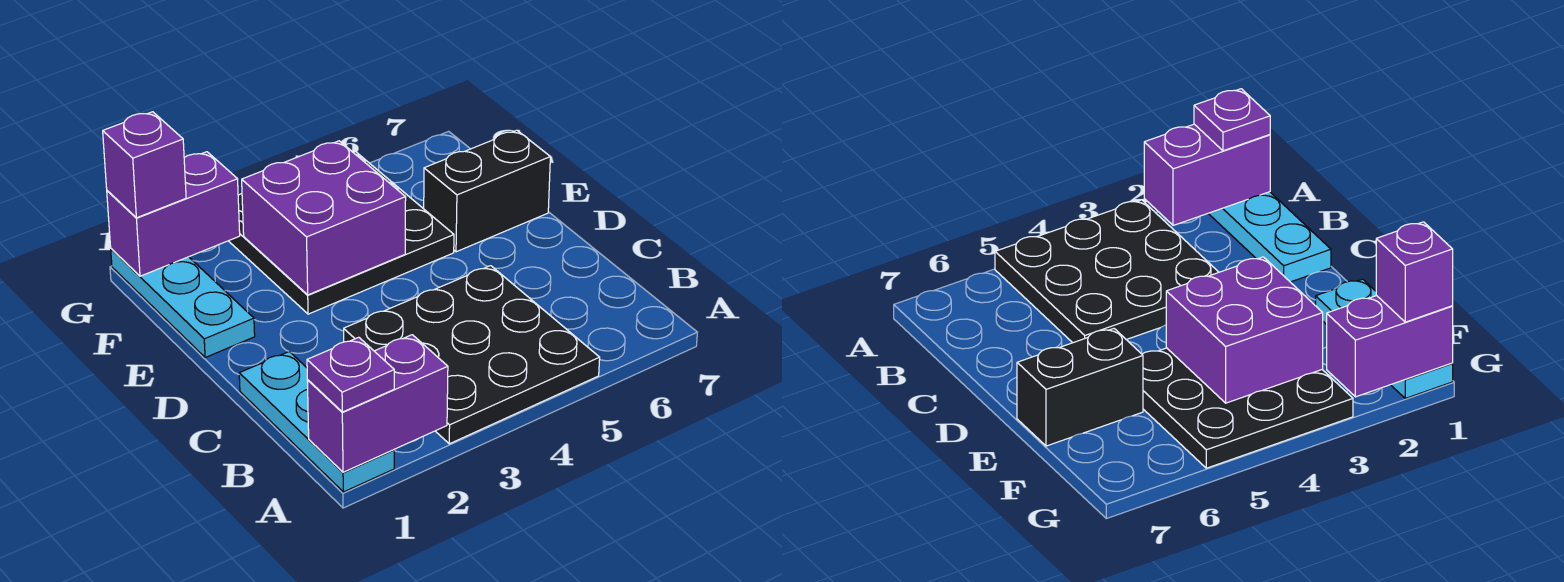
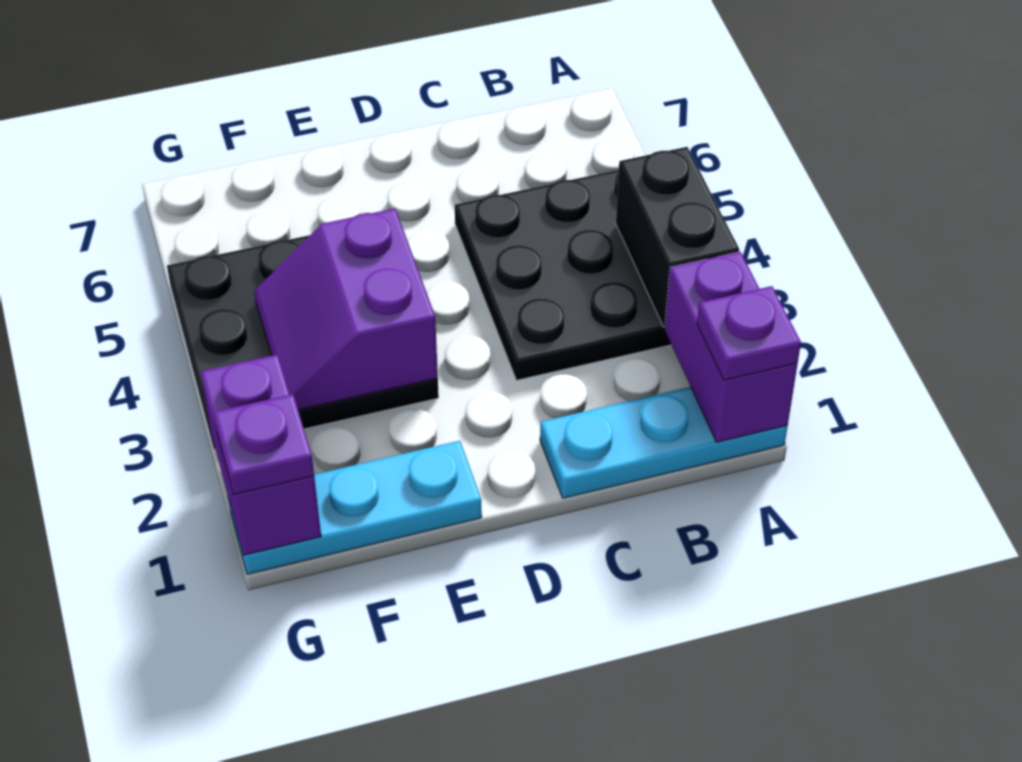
purple brick E3:F4 level 2 -> purple slope E3:F4 level 2 top E
black brick E6:E7 level 1 -> black brick A3:A4 level 2
purple brick G1 level 3 -> purple plate G1 level 3

